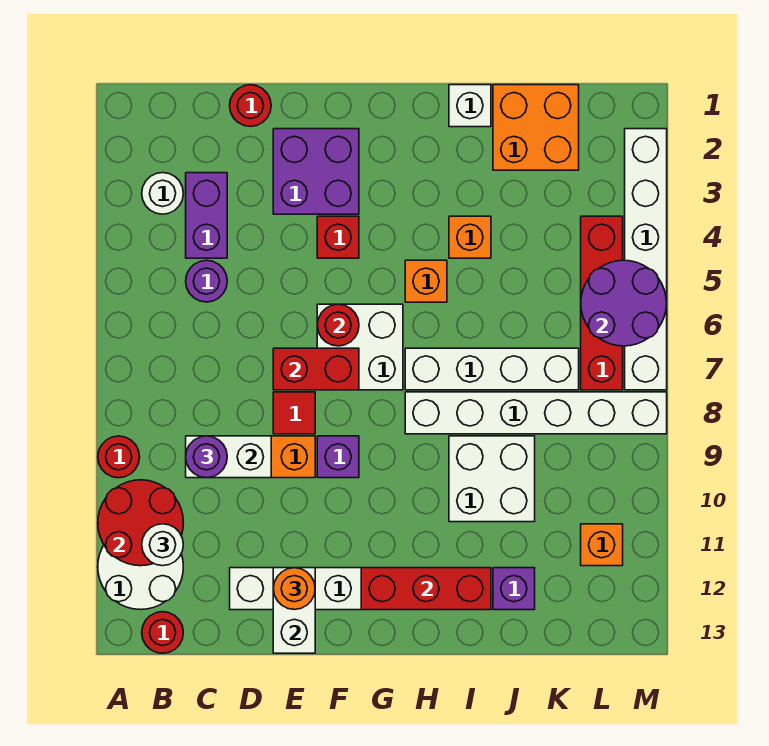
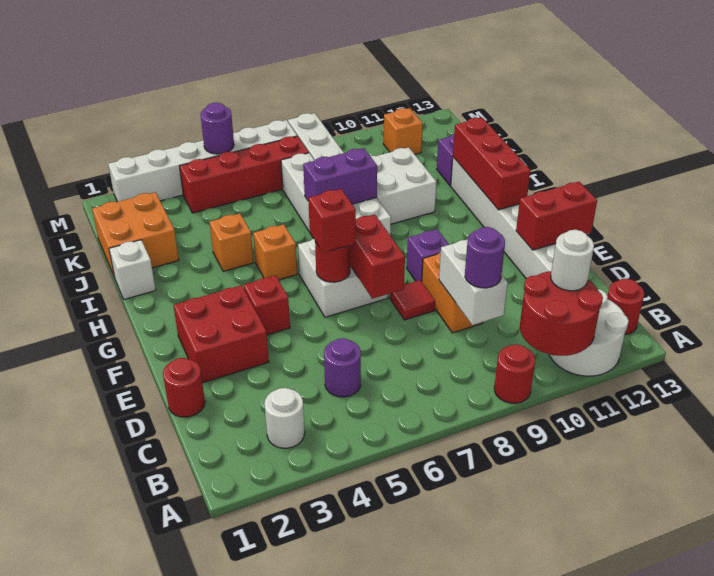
purple brick C3:C4 level 1 -> purple brick I7:I8 level 2
purple brick E2:F3 level 1 -> red brick E2:F3 level 1
white brick E12:E13 level 2 -> red brick E12:E13 level 2
orange round brick E12 level 3 -> none
none -> red brick F6 level 3
purple round brick L5:M6 level 2 -> purple round brick M5 level 2

